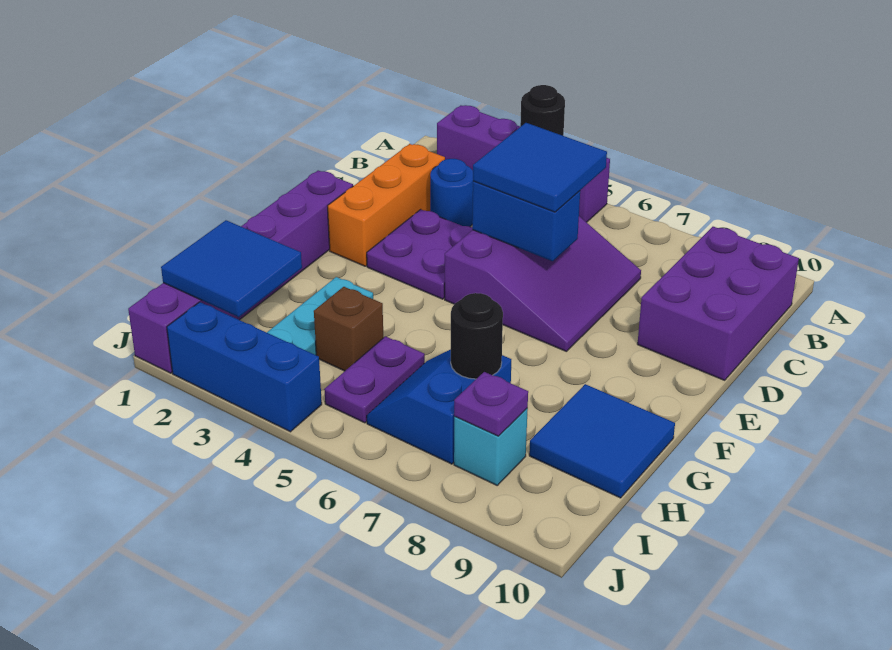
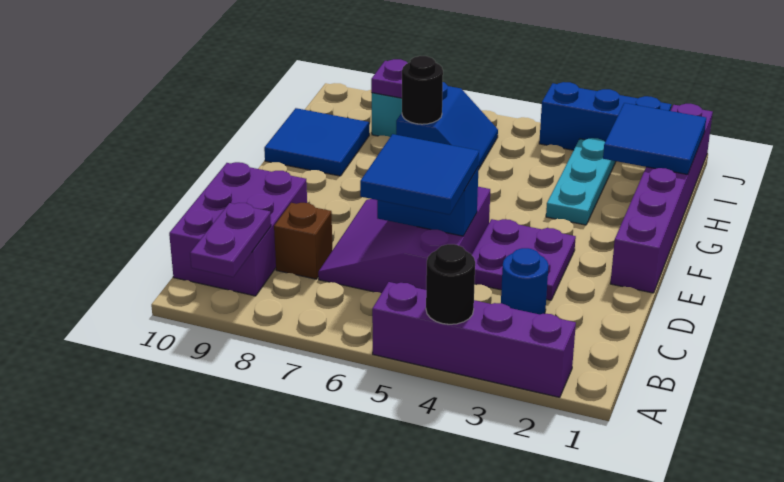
orange brick C2:E2 level 1 -> none
brown brick H4 level 1 -> brown brick C8 level 1
purple plate H5:I5 level 1 -> purple plate A9:B9 level 2

